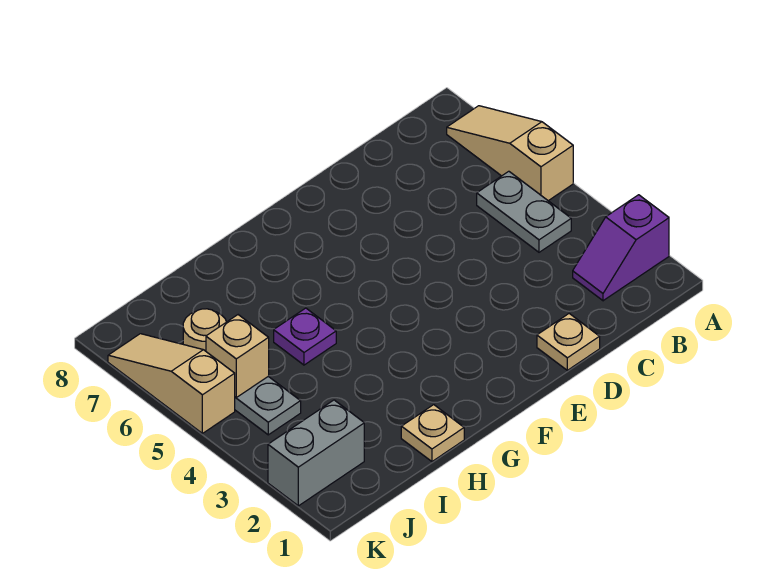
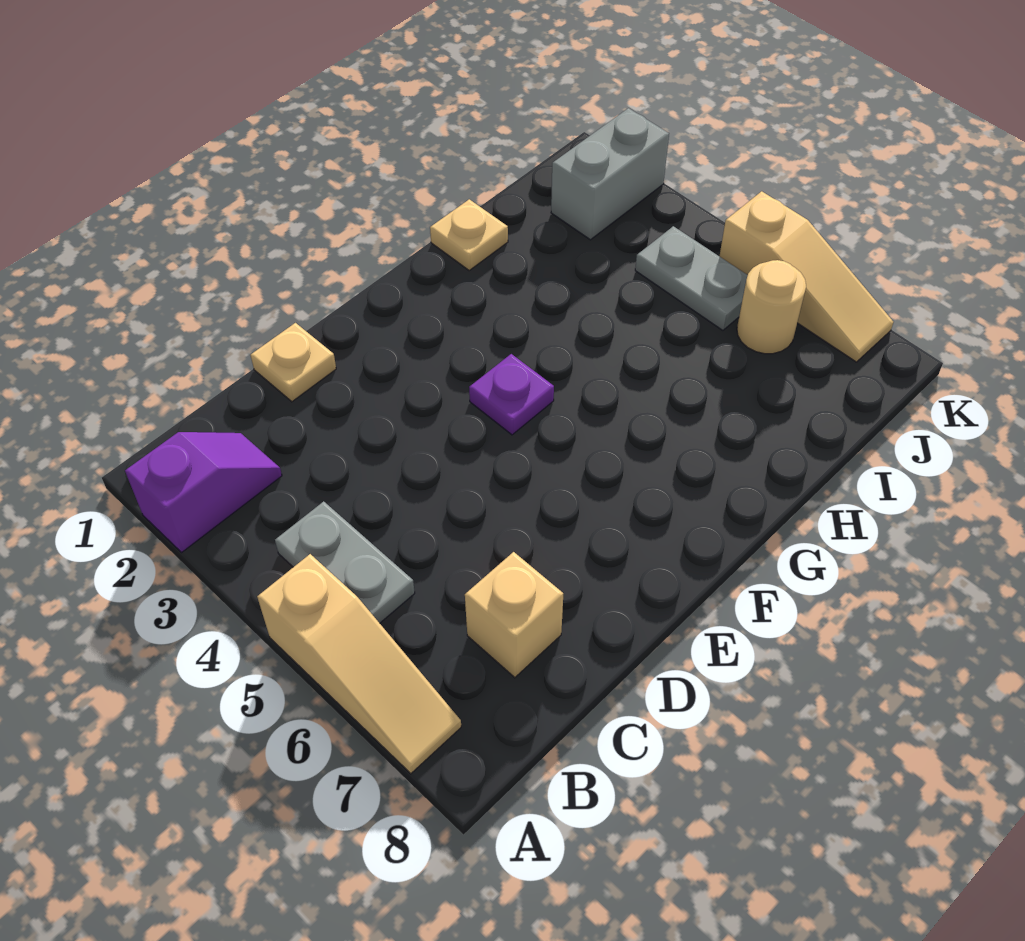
purple plate H5 level 1 -> purple plate F4 level 1
tan brick J5 level 2 -> tan brick C7 level 1

